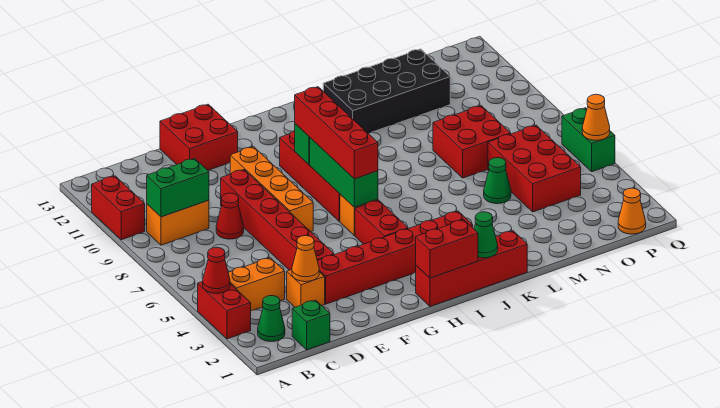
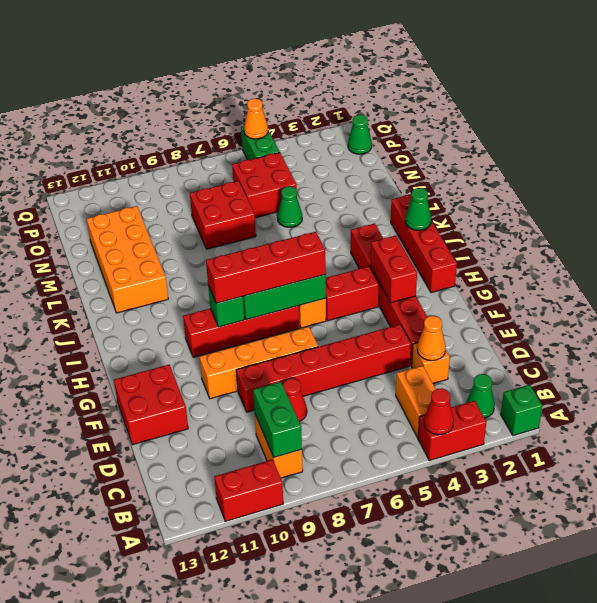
green brick C1 level 1 -> green brick A1 level 1
red brick H1:I1 level 2 -> red brick G3:H3 level 2
black brick K11:N12 level 1 -> orange brick K11:N12 level 1
red brick N4:O6 level 1 -> red brick N5:O6 level 1
orange cone P1 level 1 -> green cone P1 level 1
green brick Q5:Q6 level 1 -> green brick P5:Q5 level 1

